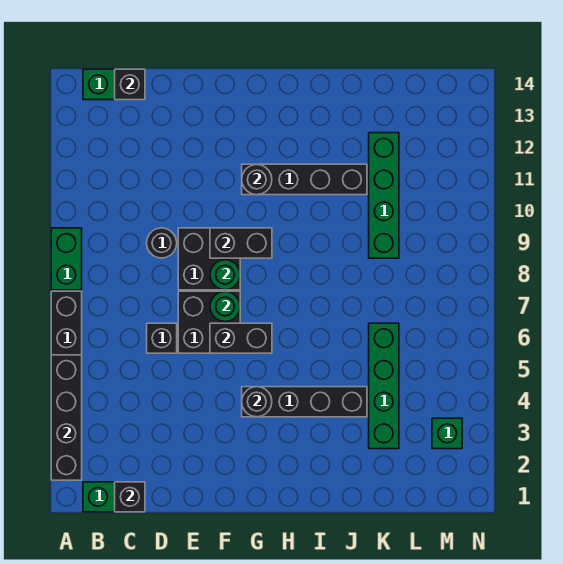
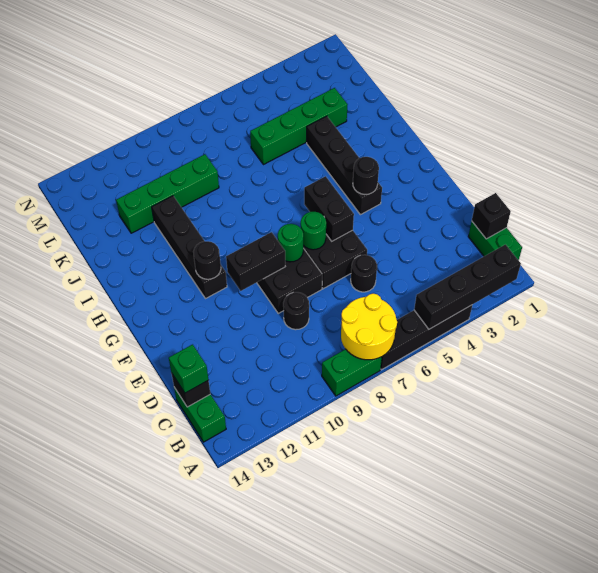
none -> yellow round brick A7:B8 level 2
black brick D6 level 1 -> black round brick D6 level 1
black brick F9:G9 level 2 -> black brick F9:F10 level 2
green brick M3 level 1 -> green brick C14 level 3

